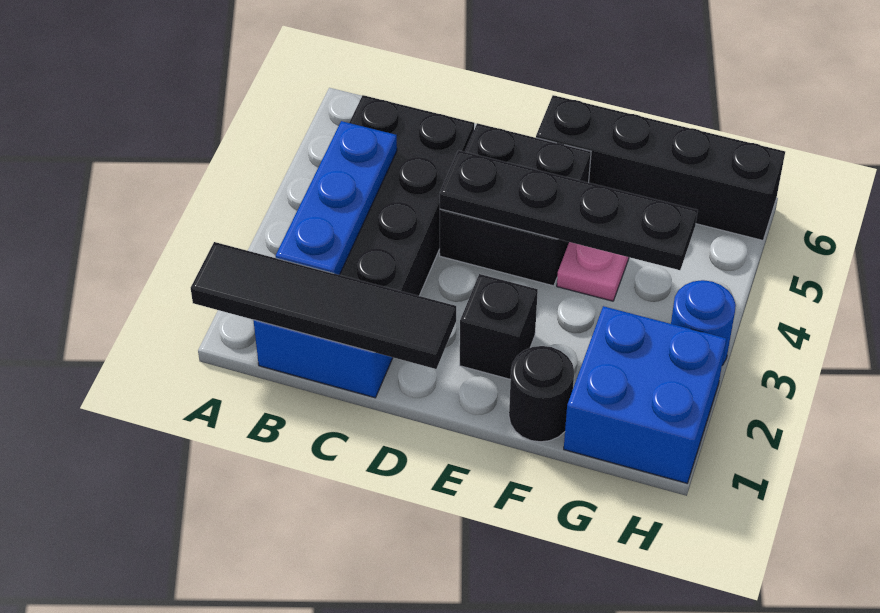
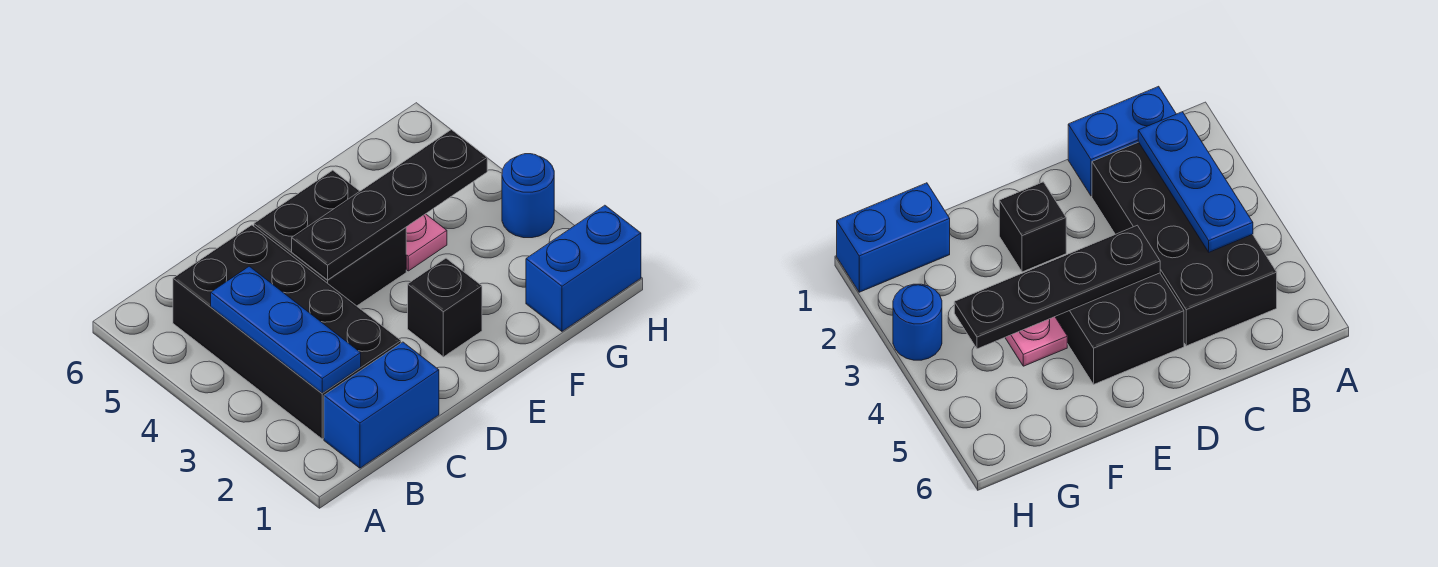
black tile A1:D1 level 2 -> none
black brick E6:H6 level 1 -> none
black round brick F1 level 1 -> none
blue brick G1:H2 level 1 -> blue brick G1:H1 level 1

